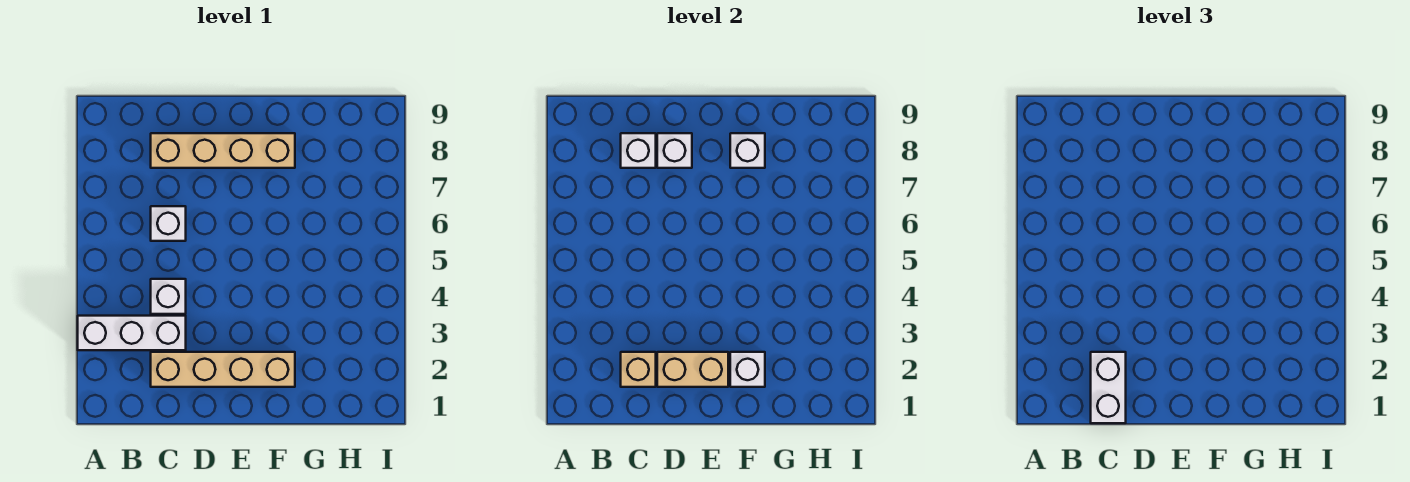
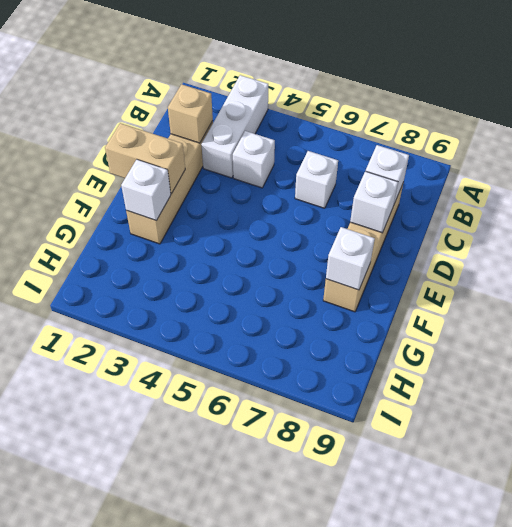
white brick C1:C2 level 3 -> none
tan brick D2:E2 level 2 -> tan brick E1:E2 level 2

